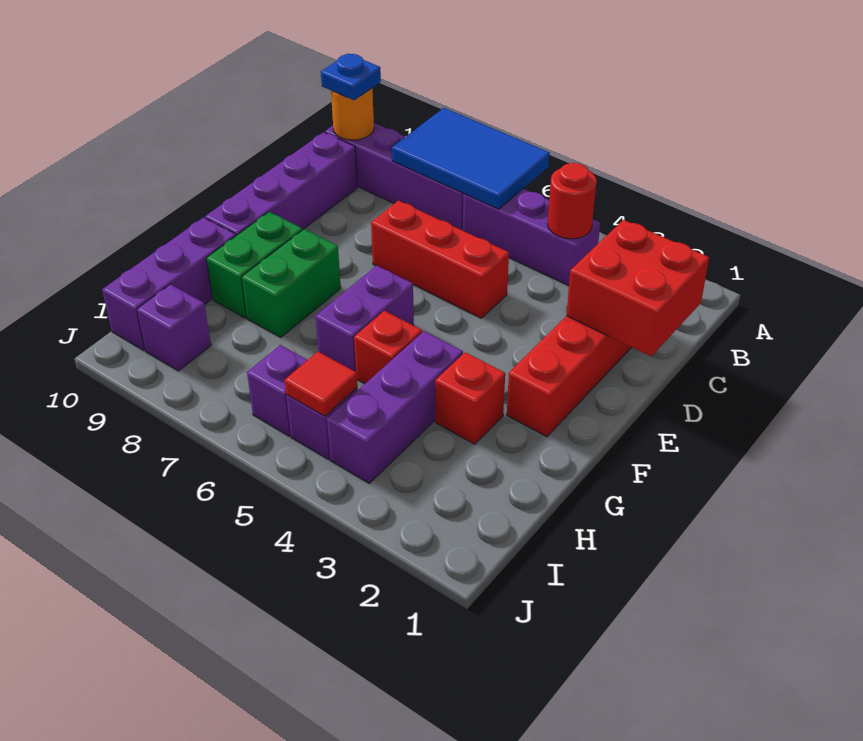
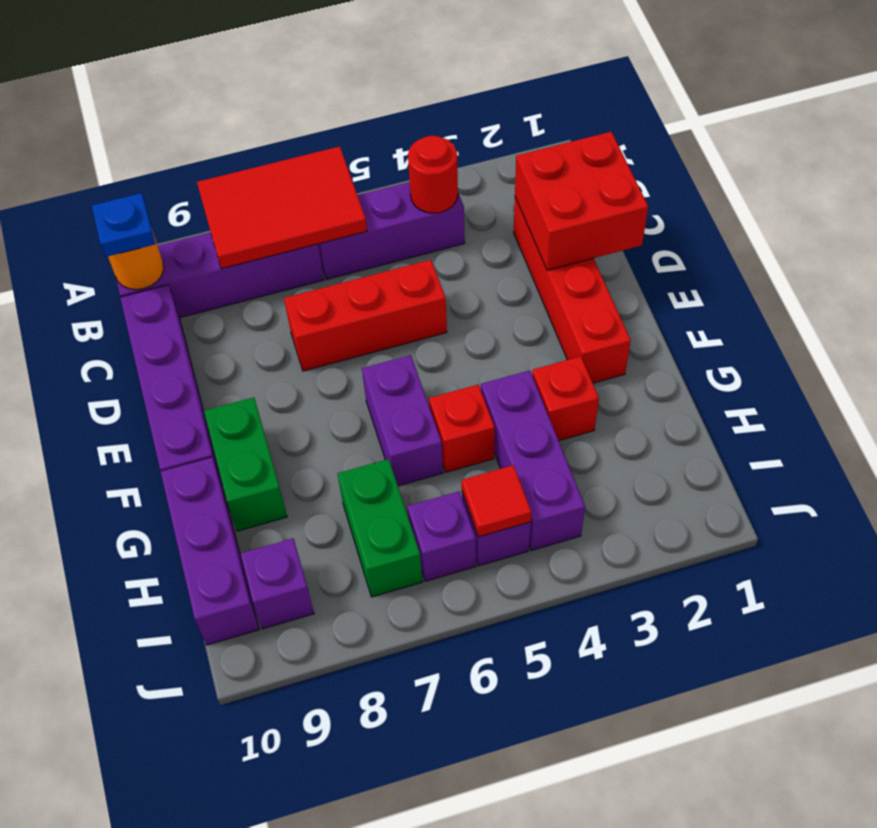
blue tile A6:B8 level 2 -> red tile A6:B8 level 2
green brick F8:G8 level 1 -> green brick H7:I7 level 1

